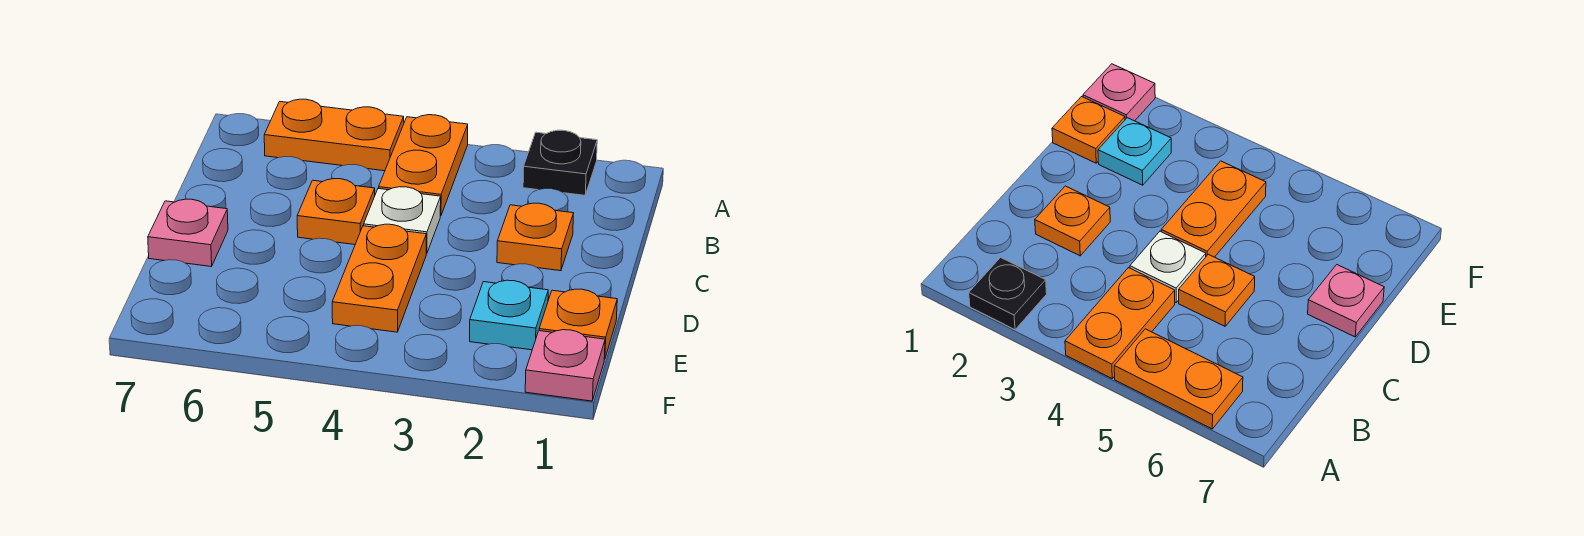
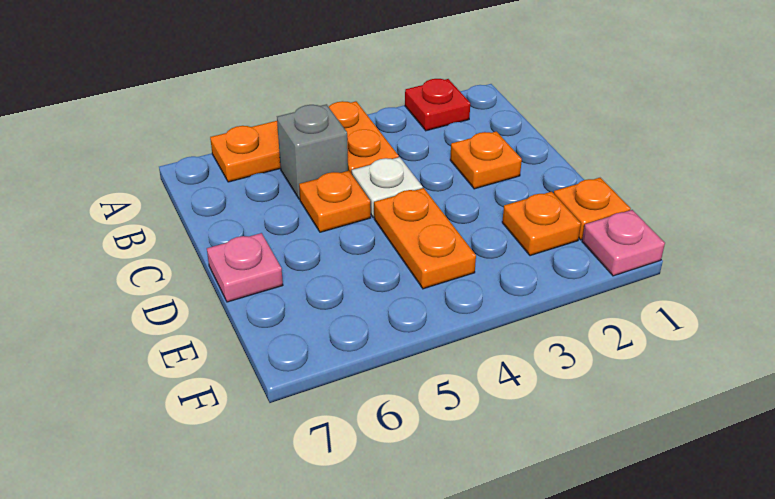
black plate A2 level 1 -> red plate A2 level 1
none -> grey brick B5 level 1
cyan plate E2 level 1 -> orange plate E2 level 1

